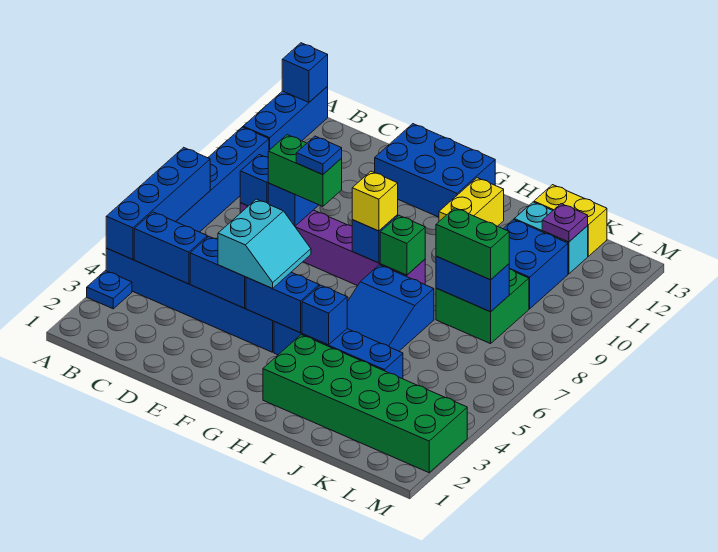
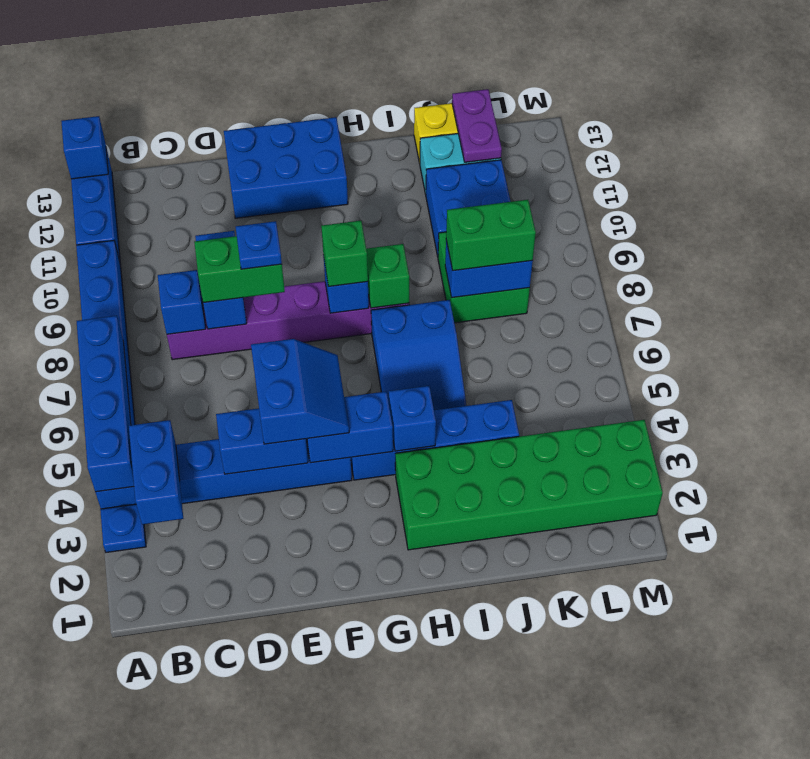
blue brick B4:C4 level 2 -> blue brick B3:B4 level 2
cyan slope E4:F5 level 3 top E -> blue slope E4:F5 level 3 top E
yellow brick G8 level 3 -> green brick G8 level 3
yellow brick H11:H12 level 1 -> none
purple plate K12 level 2 -> purple plate K12:K13 level 2

